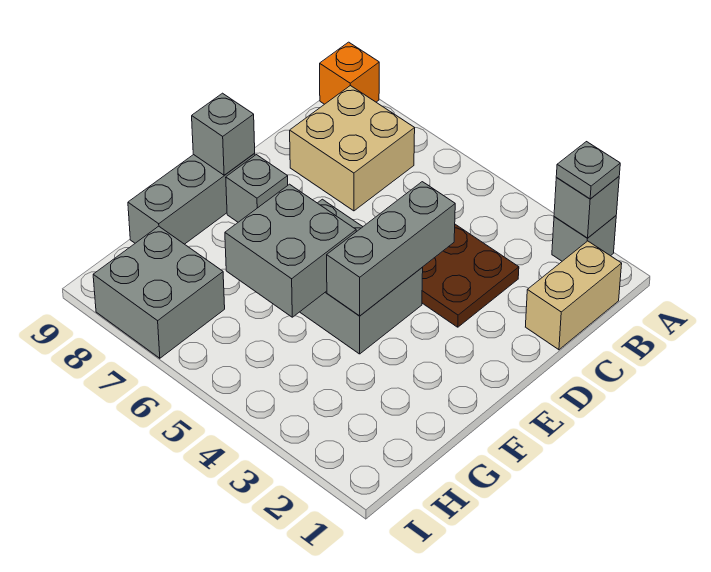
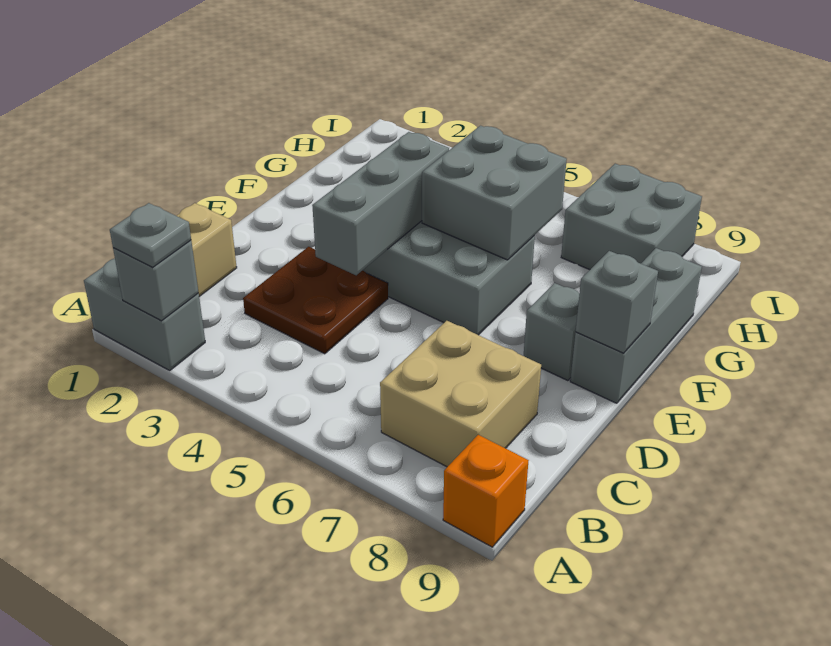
grey brick A2 level 1 -> grey brick A1:A2 level 1

